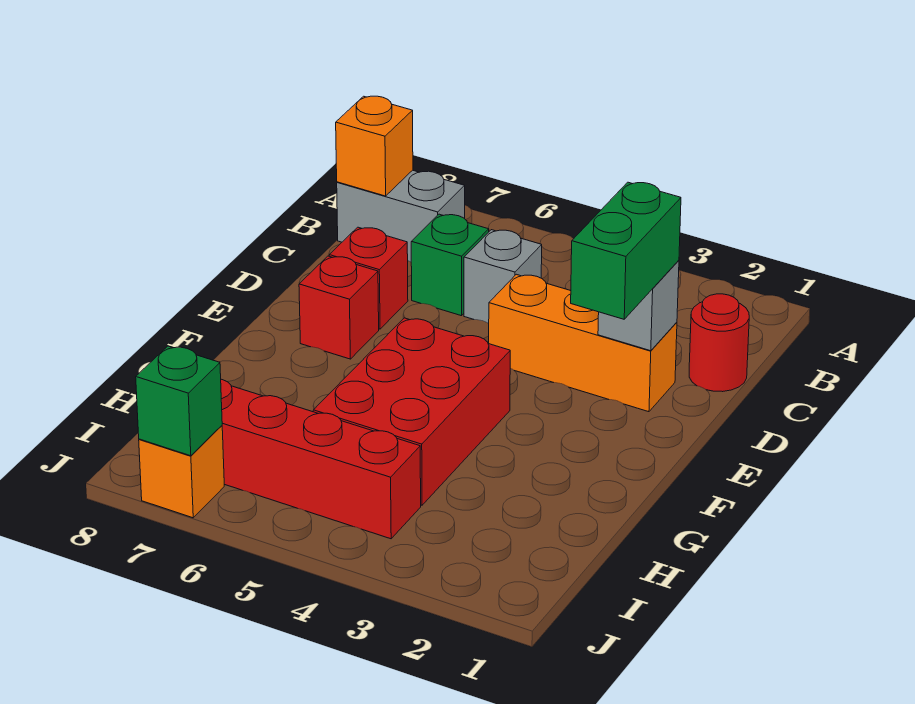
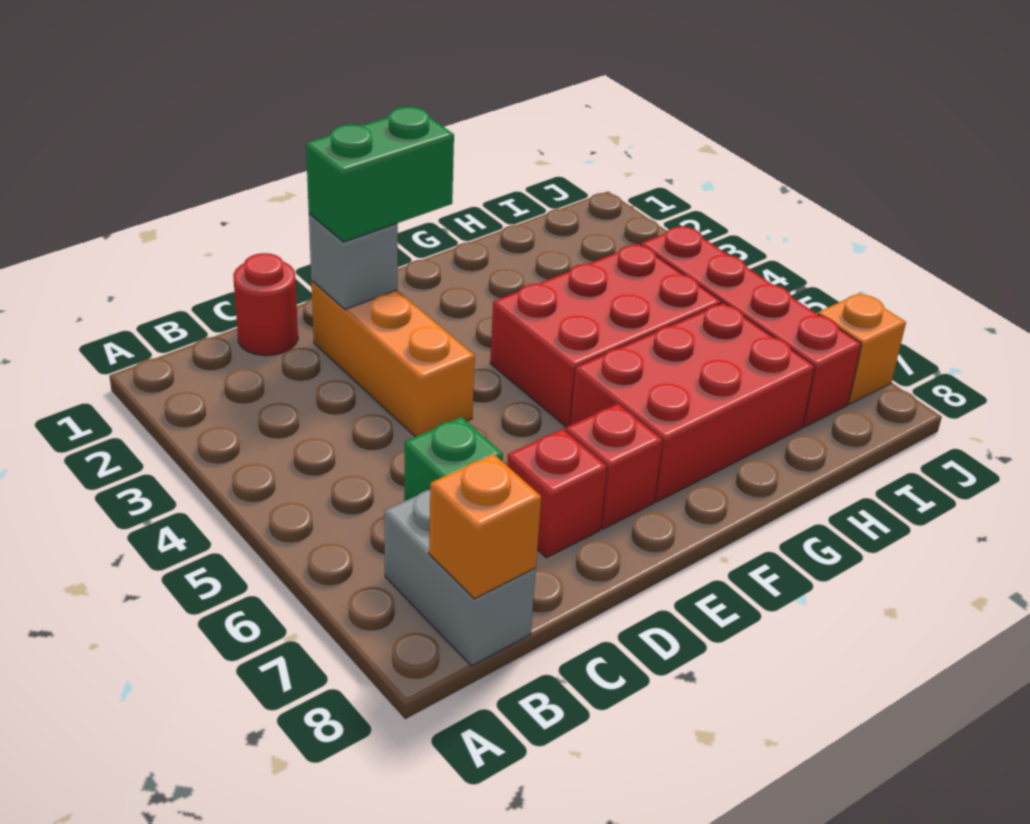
grey brick C5 level 1 -> none
none -> red brick F6:H7 level 1
green brick J7 level 2 -> none

